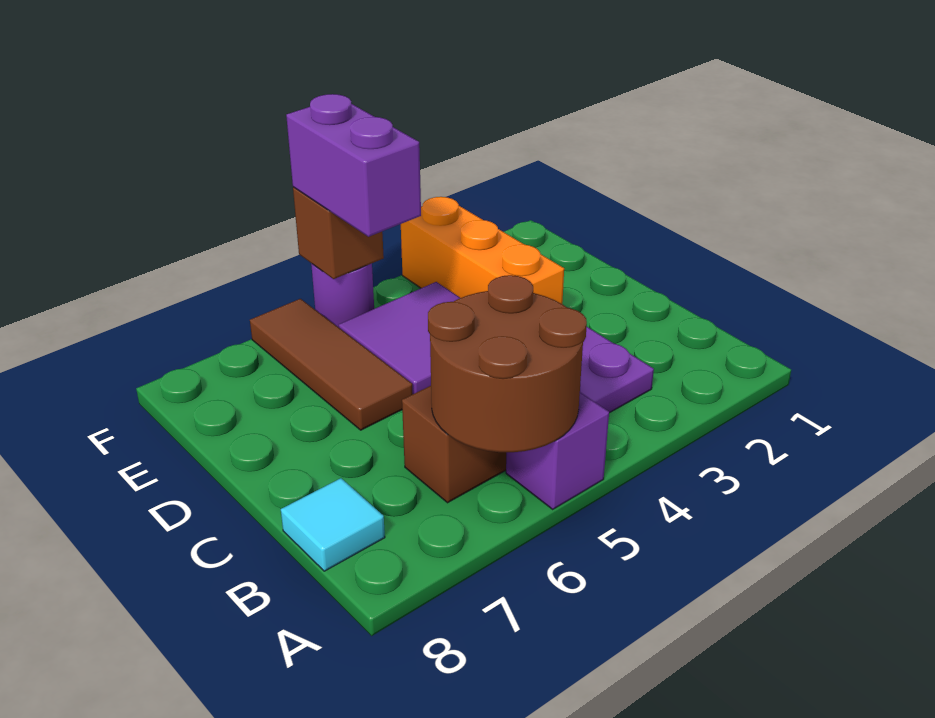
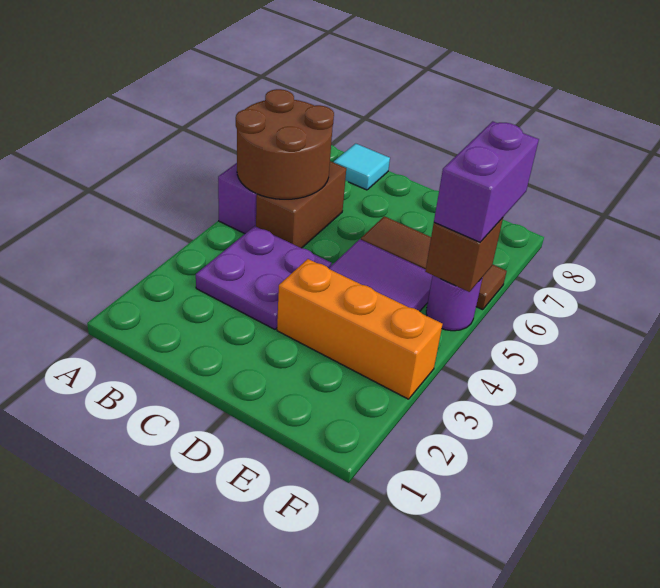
purple brick E5:F5 level 3 -> purple brick F5:F6 level 3

